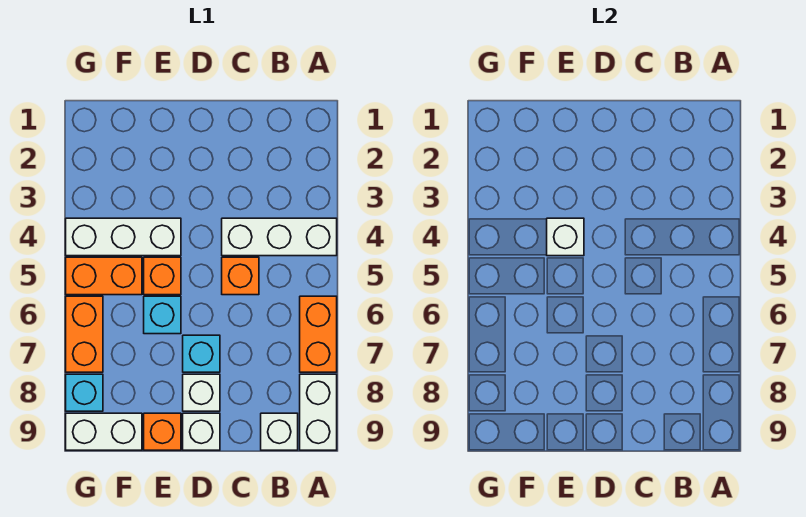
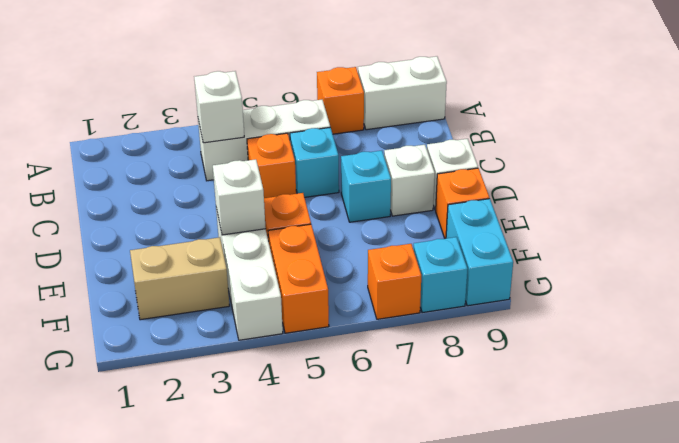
white brick A4:C4 level 1 -> white brick B4:B6 level 1
orange brick A6:A7 level 1 -> orange brick A7 level 1
white brick B9 level 1 -> white brick B4 level 2
cyan brick E6 level 1 -> cyan brick C6 level 1
none -> tan brick F2:F3 level 1
white brick F9:G9 level 1 -> cyan brick F9:G9 level 1
orange brick G6:G7 level 1 -> orange brick G7 level 1

